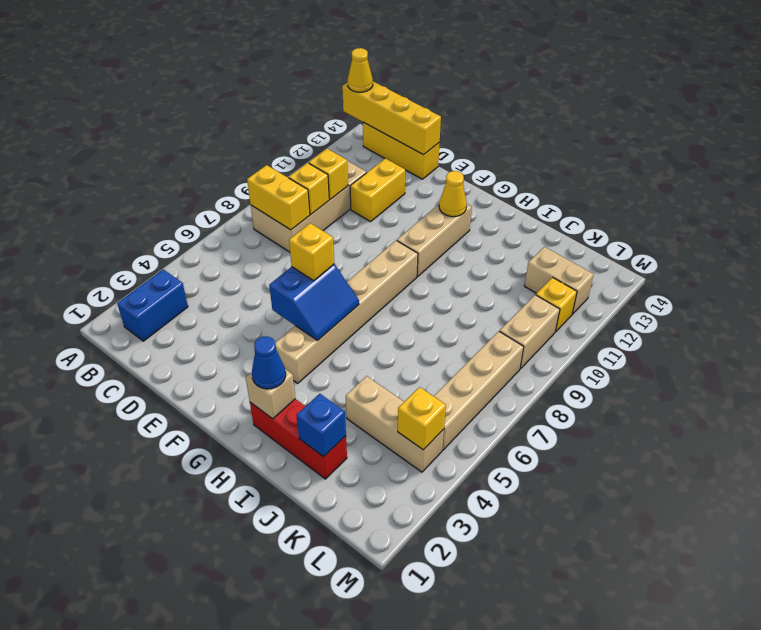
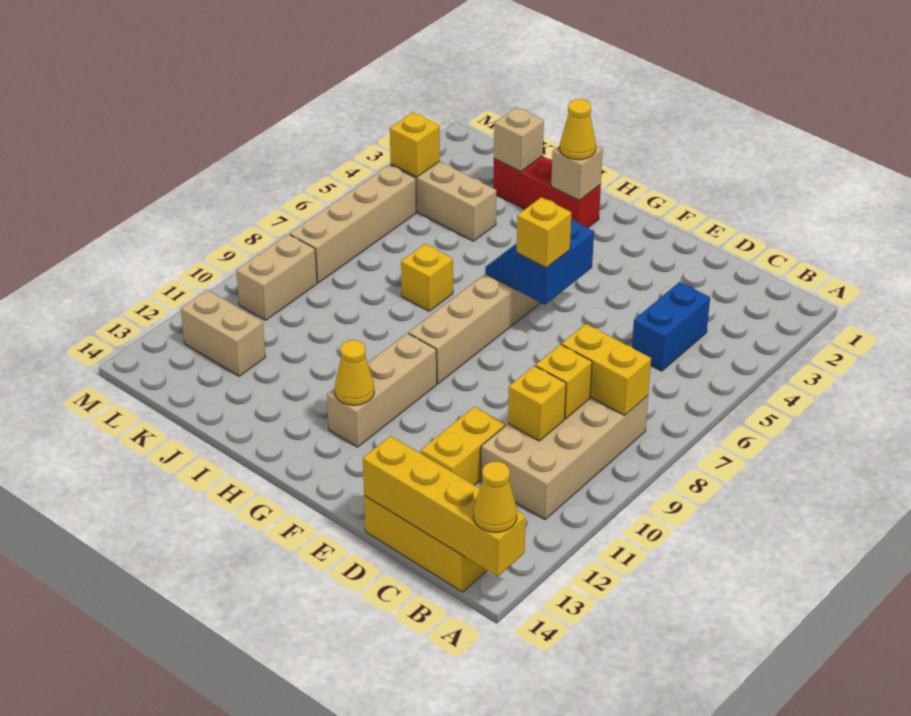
blue brick B2:B3 level 1 -> blue brick C4:C5 level 1
blue cone H2 level 3 -> yellow cone H2 level 3
blue brick J2 level 2 -> tan brick J2 level 2
yellow brick L11 level 1 -> yellow brick I7 level 1

